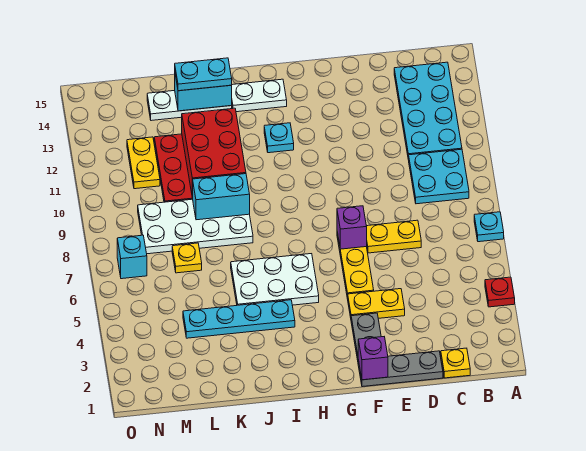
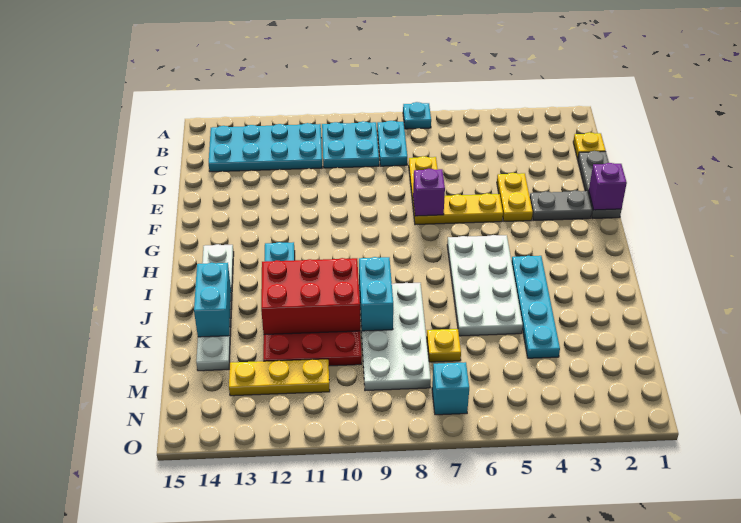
red plate A4 level 1 -> none
white plate H5:J6 level 1 -> white plate H5:K6 level 1
cyan plate J14:K14 level 3 -> cyan plate B8:C8 level 1
yellow plate M11:M12 level 1 -> yellow plate M11:M13 level 1

